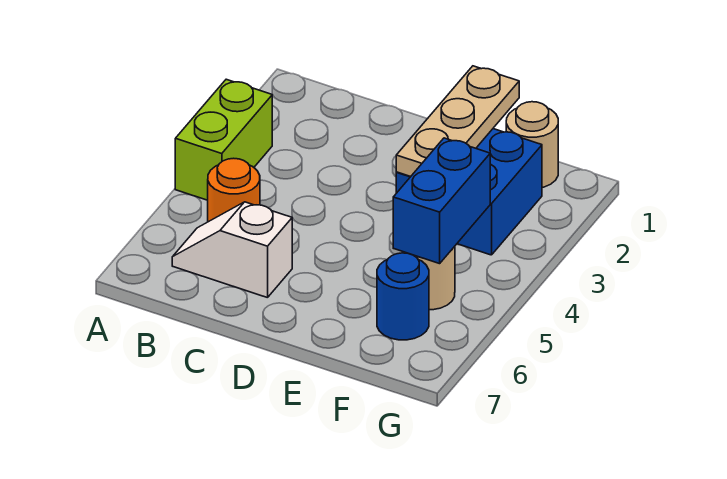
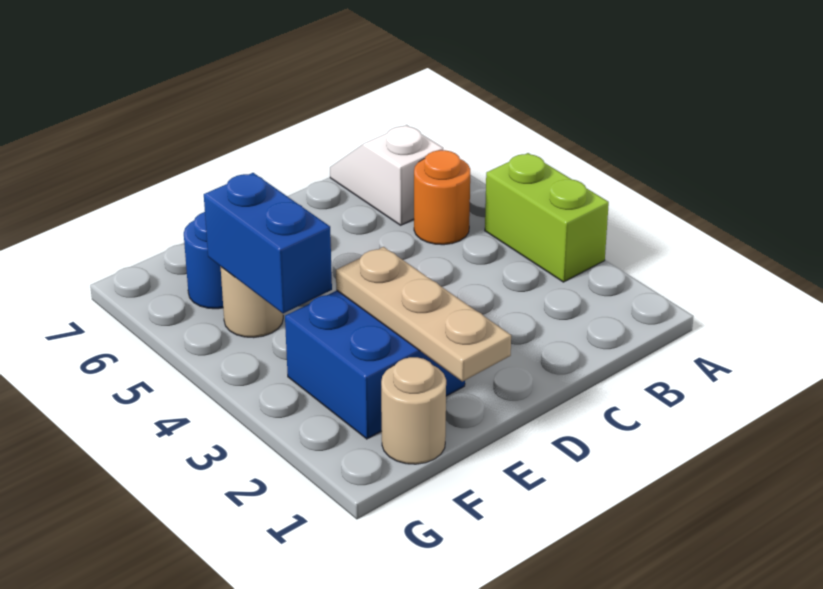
white slope B6:C6 level 1 top C -> white slope B6:B7 level 1 top 6

